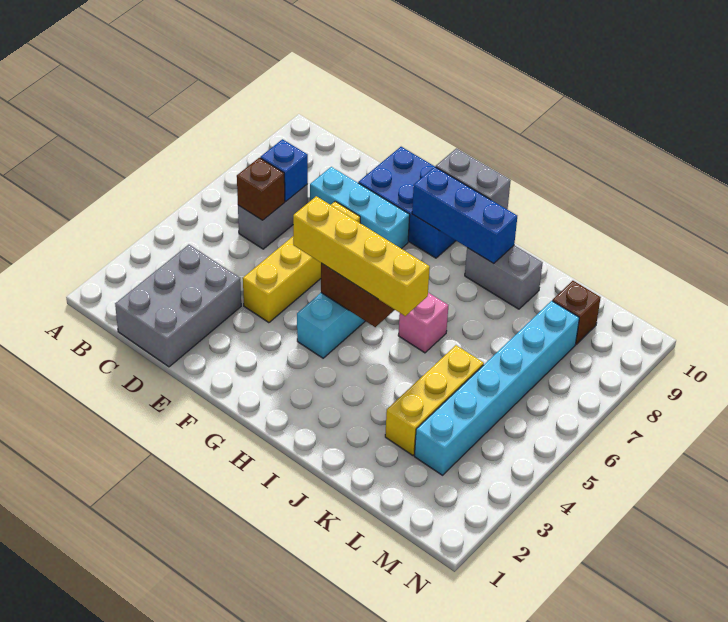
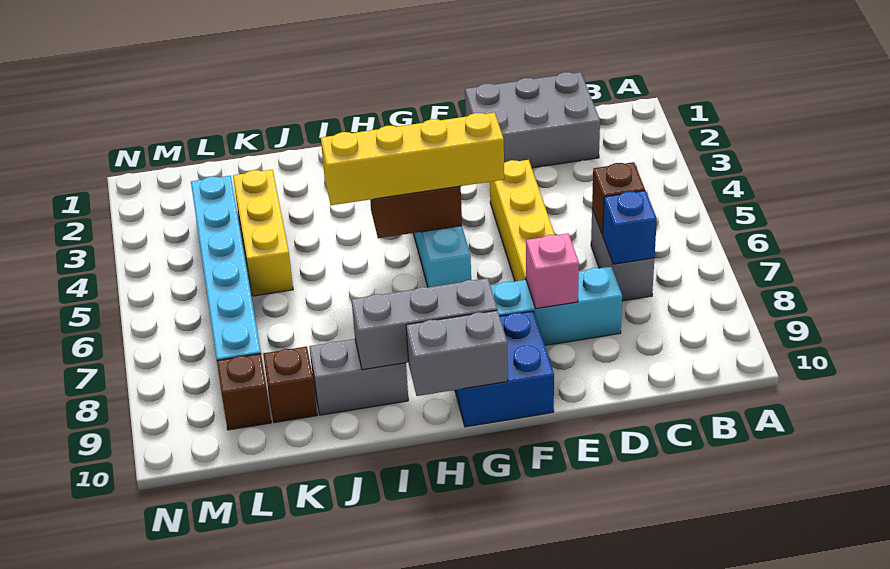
grey brick C1:D3 level 1 -> grey brick C1:E2 level 1
blue brick E9:G10 level 1 -> blue brick F9:G10 level 1
blue brick G9:I9 level 2 -> grey brick G9:I9 level 2
pink brick I6 level 1 -> pink brick E8 level 2
none -> brown brick K9 level 1

